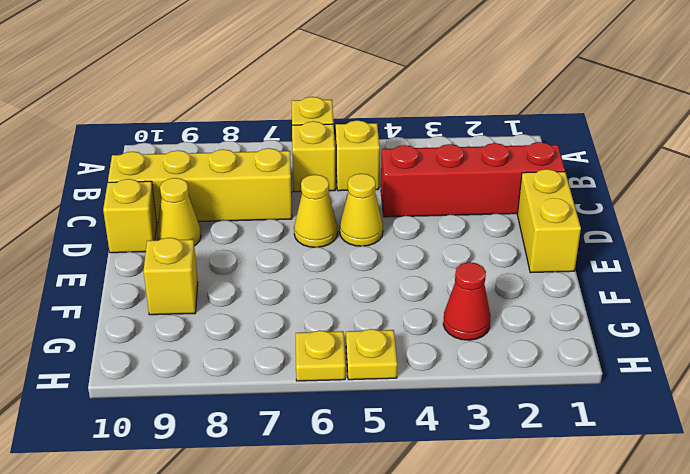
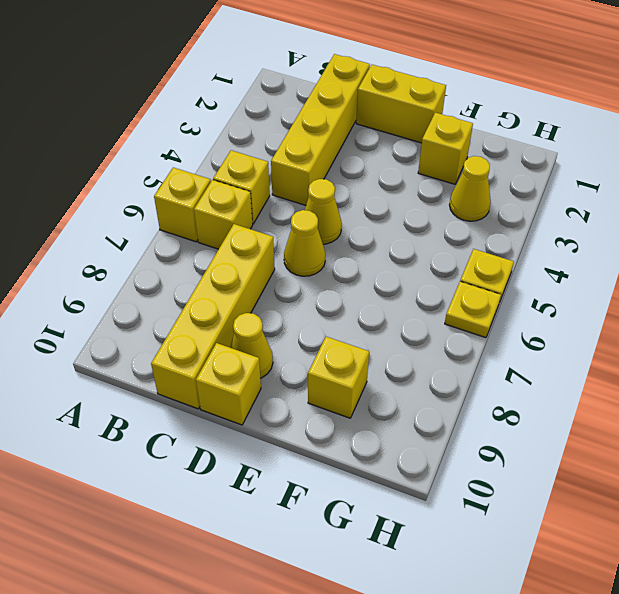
red brick C1:C4 level 1 -> yellow brick C1:C4 level 1
none -> yellow brick F2 level 1
red cone G3 level 1 -> yellow cone G3 level 1

